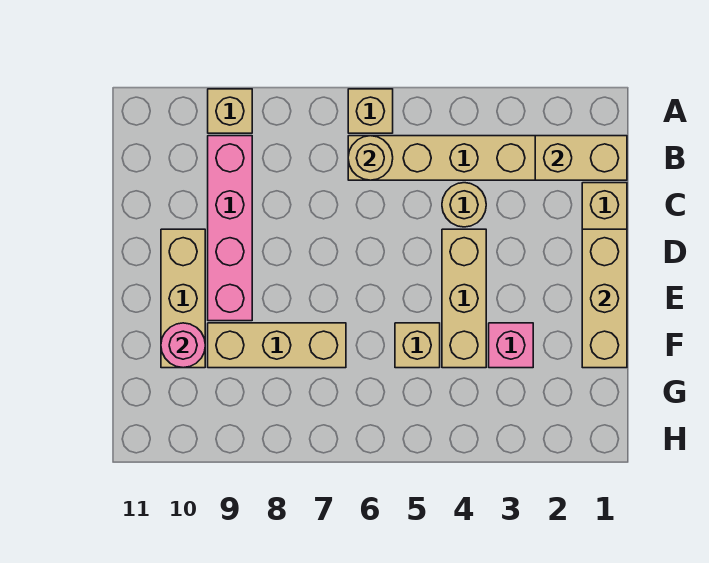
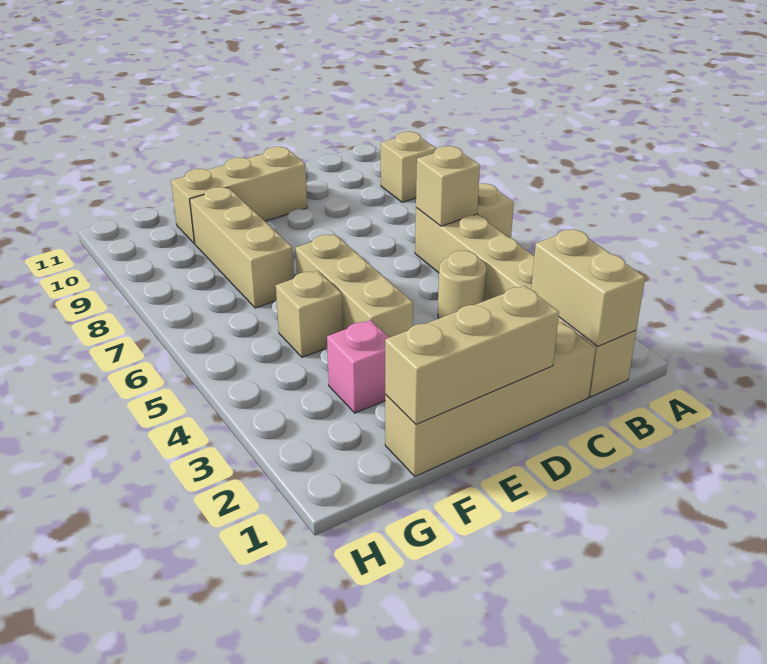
tan round brick B6 level 2 -> tan brick B6 level 2
pink brick B9:E9 level 1 -> none
tan brick D4:F4 level 1 -> tan brick E4:E6 level 1
pink round brick F10 level 2 -> none

